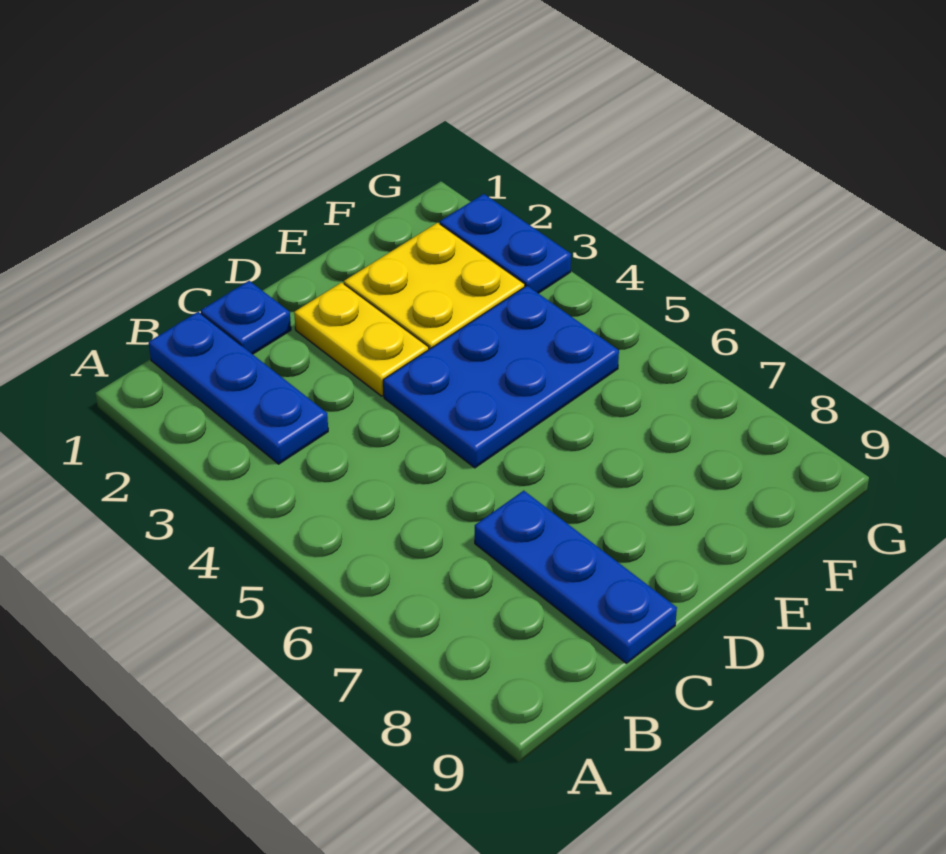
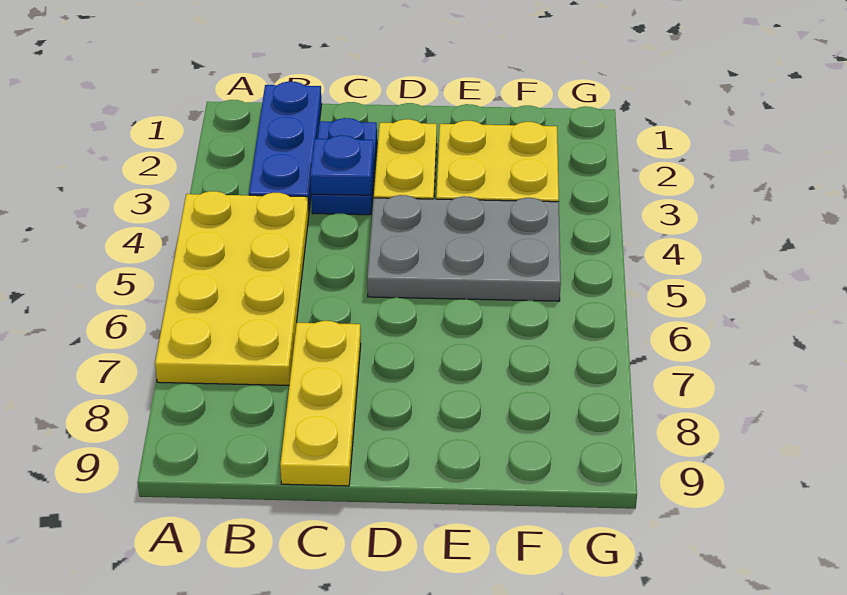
none -> yellow plate A4:B7 level 1
blue plate C1 level 1 -> blue plate C3 level 2
blue plate C7:C9 level 1 -> yellow plate C7:C9 level 1
blue plate D4:F5 level 1 -> grey plate D4:F5 level 1
blue plate G2:G3 level 1 -> blue plate C2:C3 level 1

